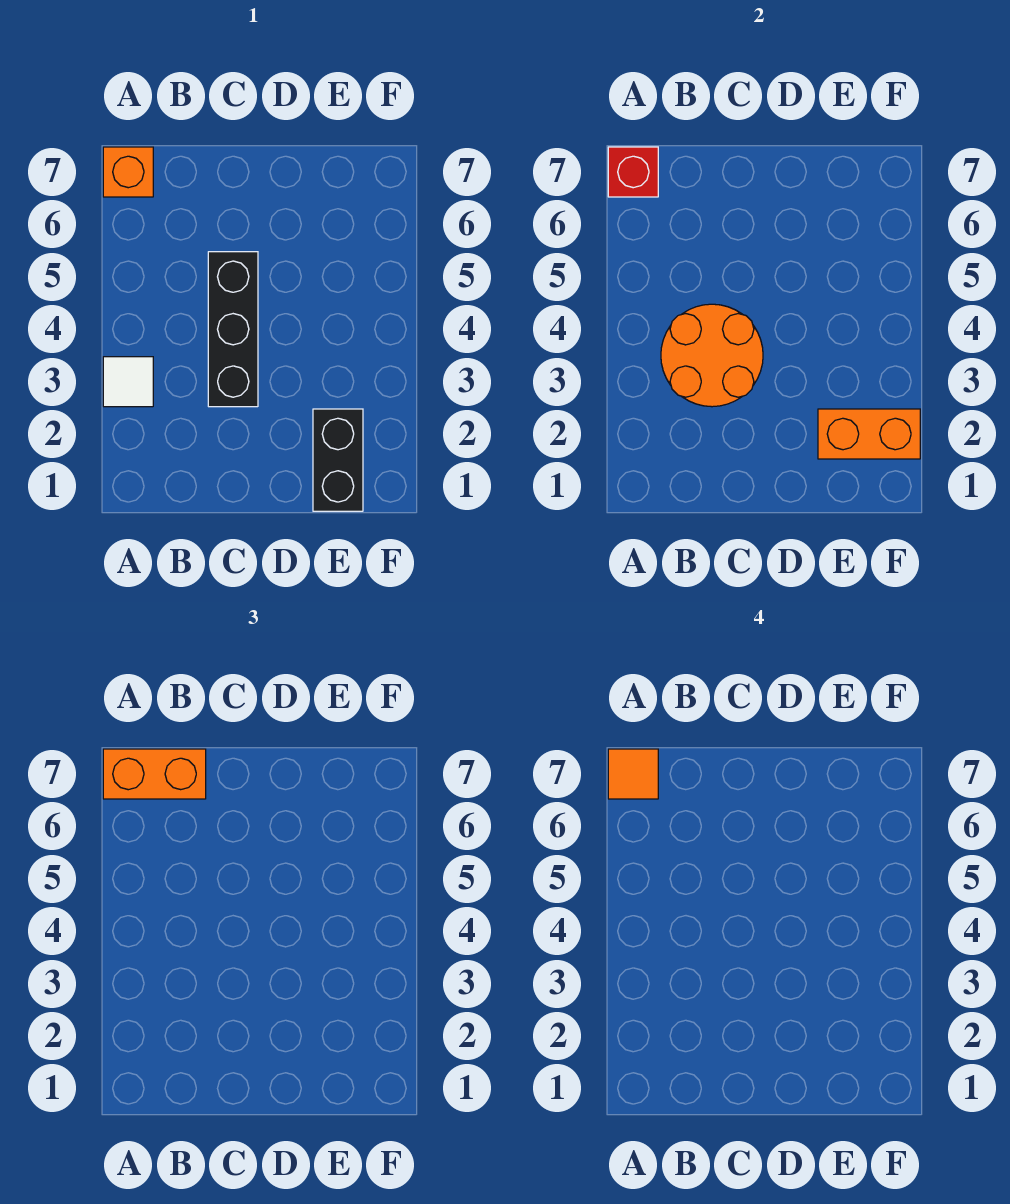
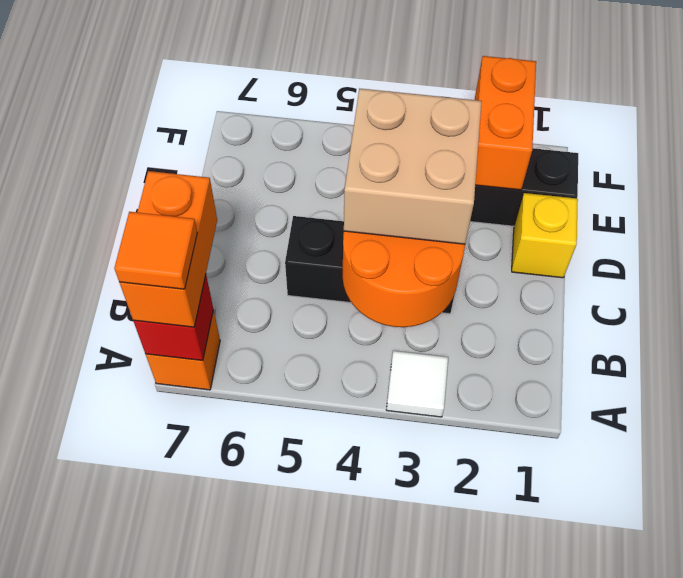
none -> tan brick C3:D4 level 3
none -> yellow brick D1 level 1

